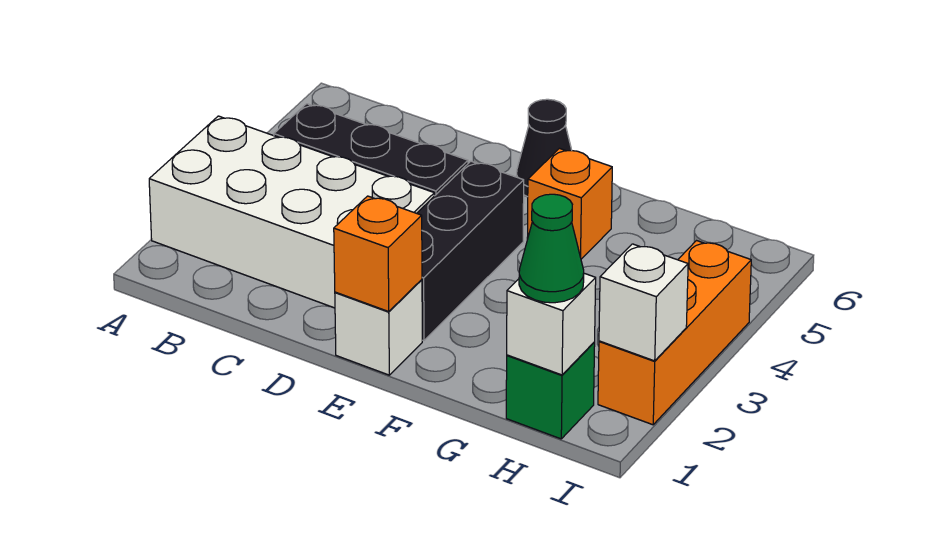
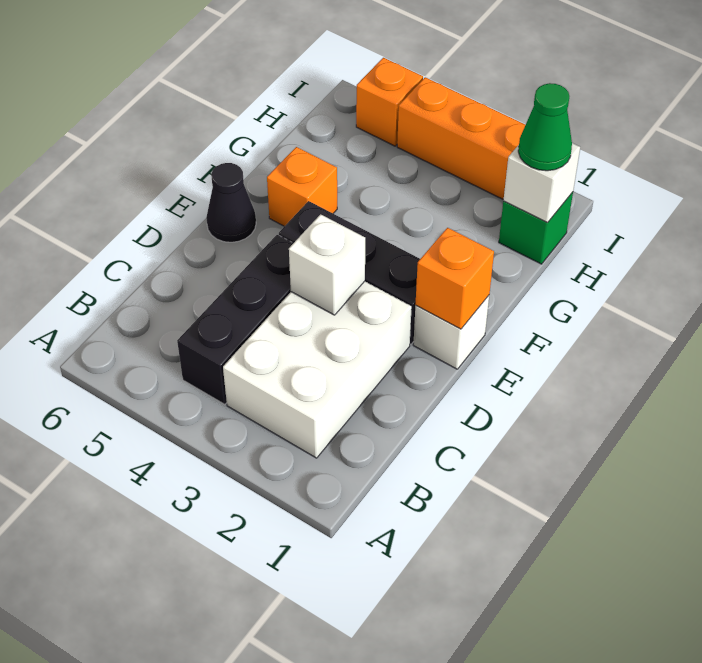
white brick A2:D3 level 1 -> white brick B2:D3 level 1
white brick I2 level 2 -> white brick D3 level 2
none -> orange brick I5 level 1

